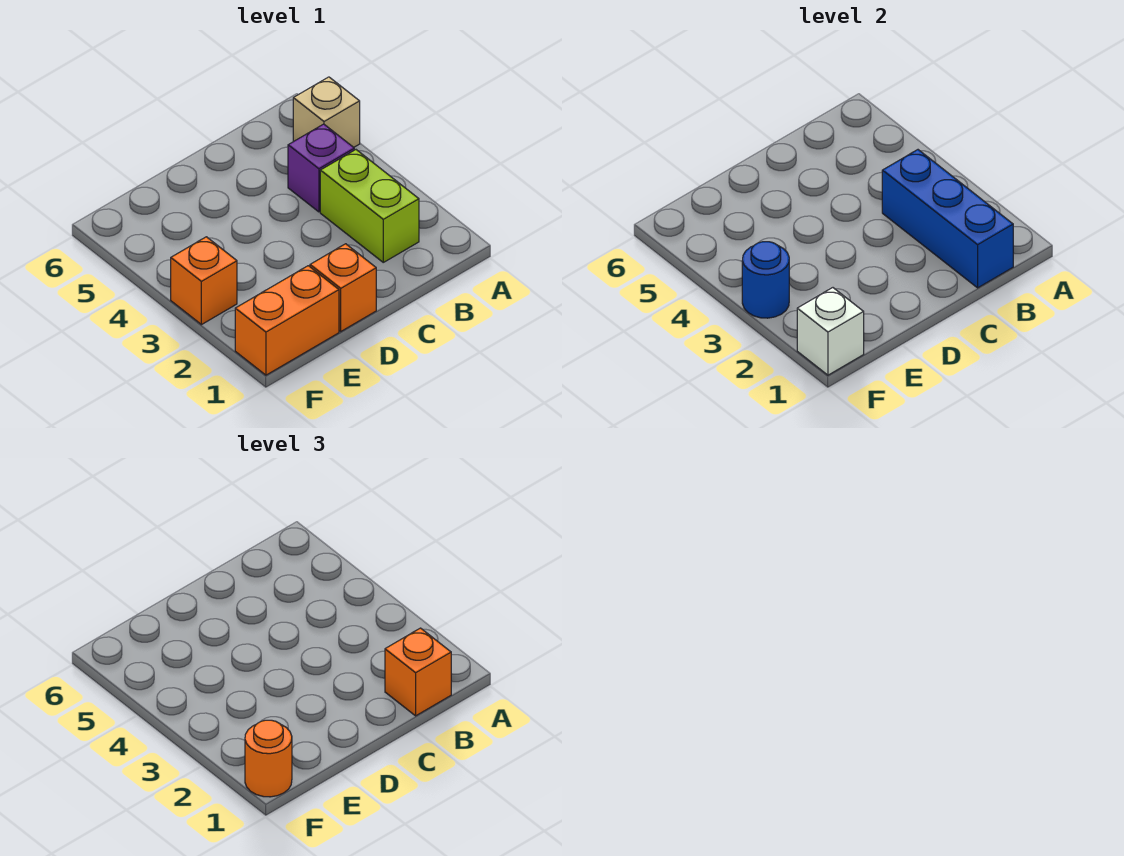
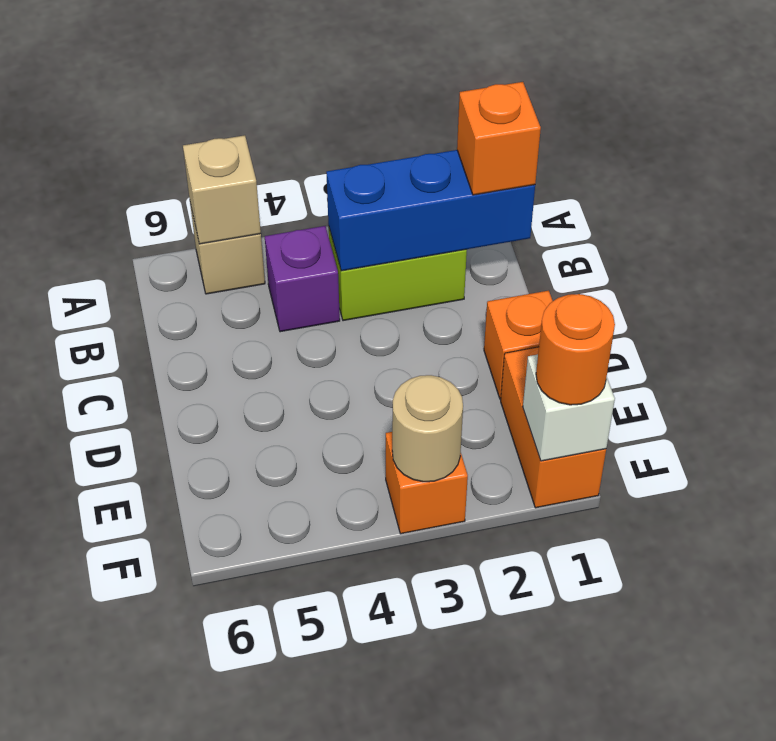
none -> tan brick A5 level 2
blue round brick F3 level 2 -> tan round brick F3 level 2

